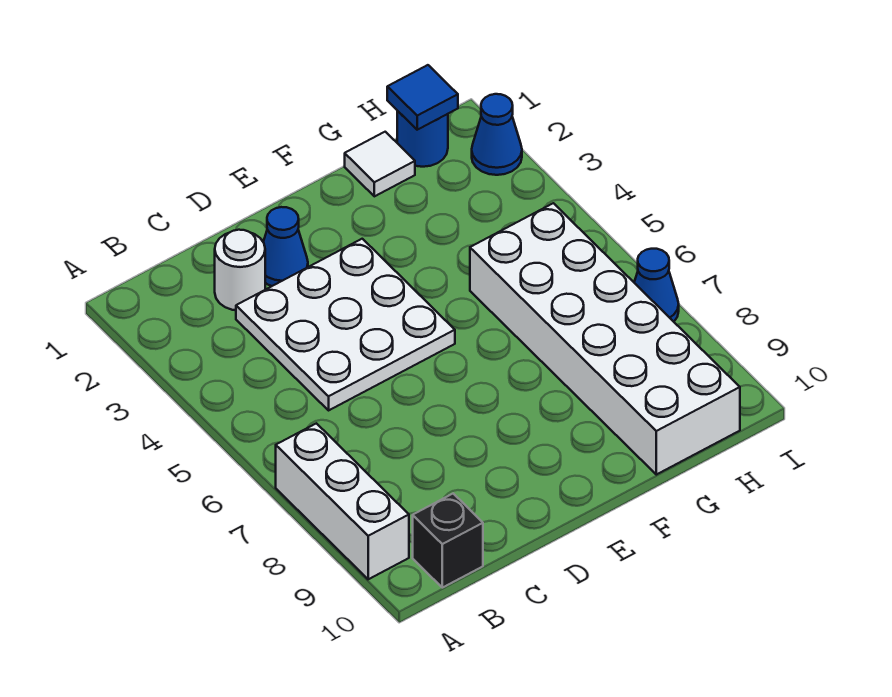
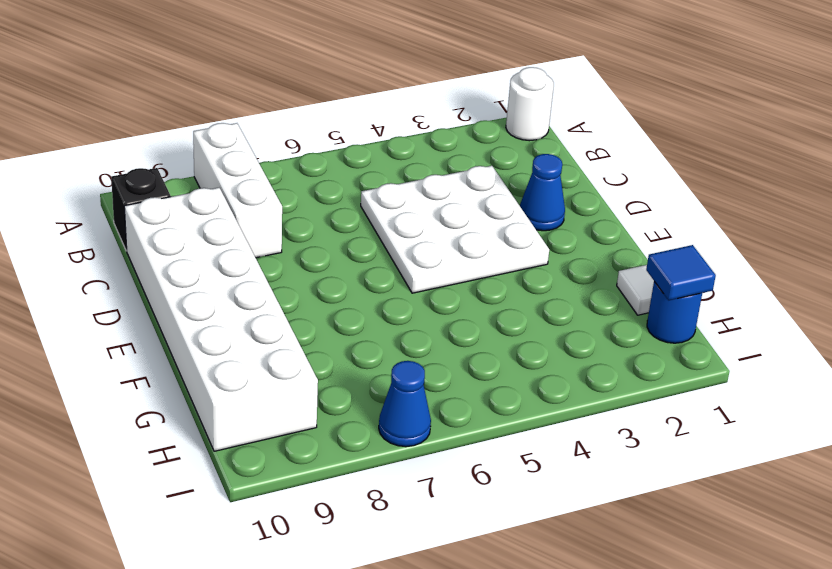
white brick A7:A9 level 1 -> white brick A8:C8 level 1
white round brick C2 level 1 -> white round brick A1 level 1
white brick G5:H10 level 1 -> white brick C9:H10 level 1
blue cone I2 level 1 -> none

